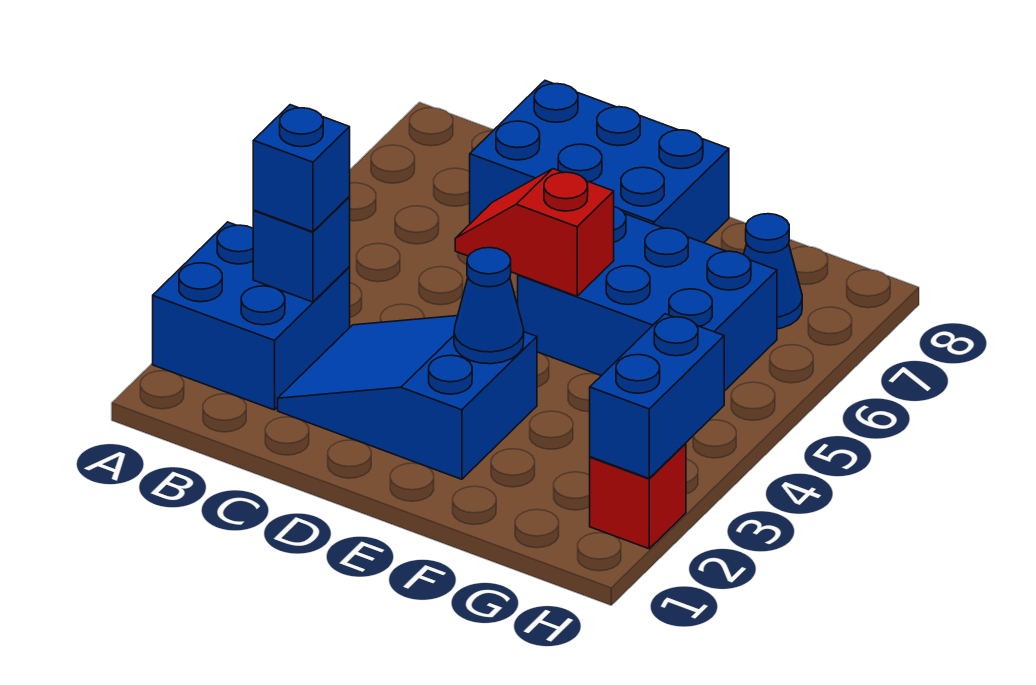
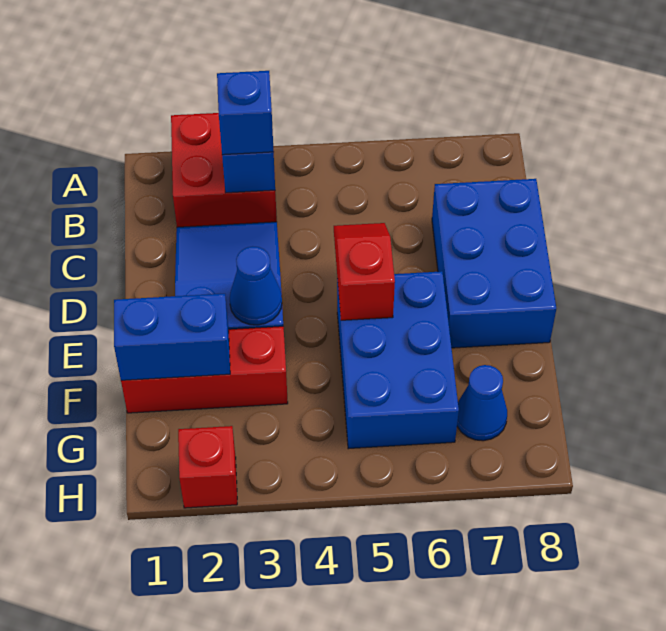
blue brick A2:B3 level 1 -> red brick A2:B3 level 1
none -> red brick F1:F3 level 1
blue brick H2:H3 level 2 -> blue brick F1:F2 level 2

